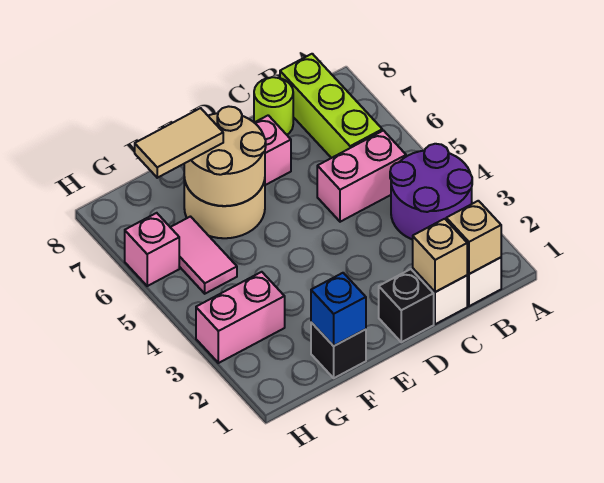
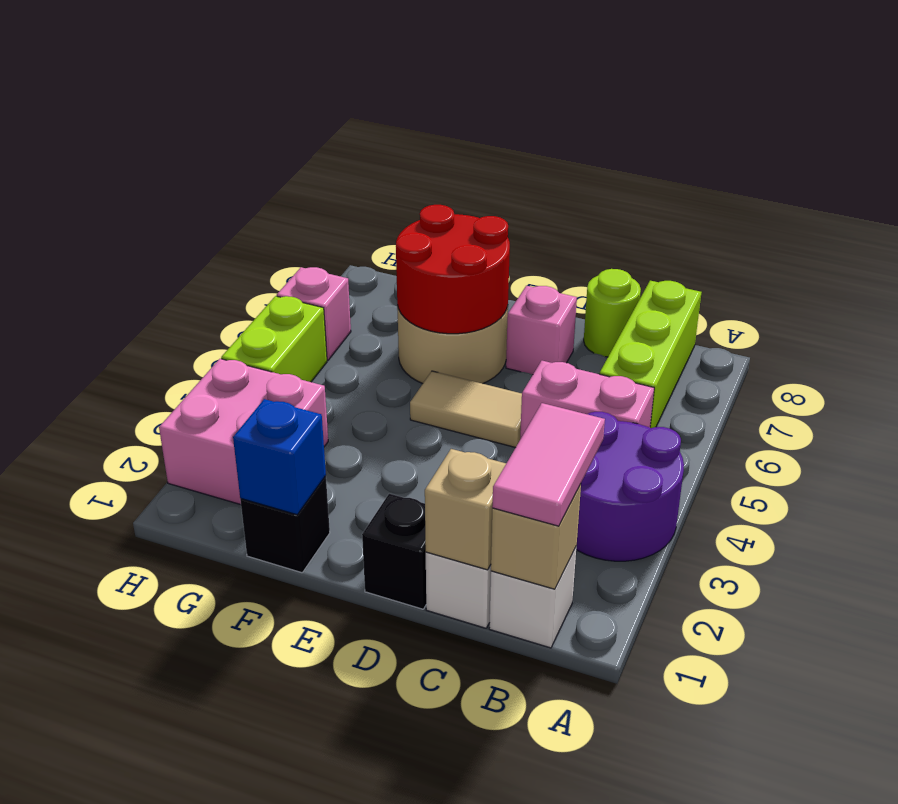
tan round brick E6:F7 level 2 -> red round brick E6:F7 level 2
tan tile F7:G7 level 3 -> tan tile D5:E5 level 1
pink brick G3:H3 level 1 -> pink brick G2:H3 level 1
pink tile G5:G6 level 1 -> pink tile B1:B2 level 3
none -> lime brick H4:H5 level 1

